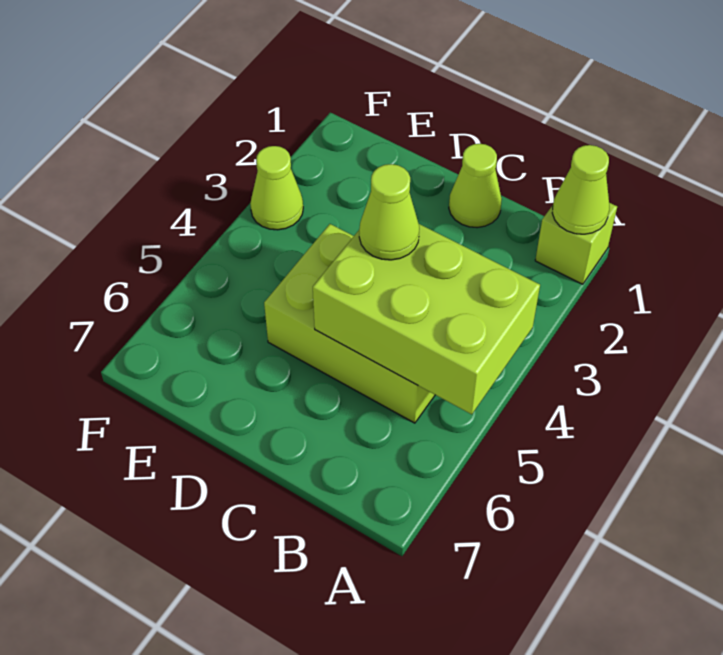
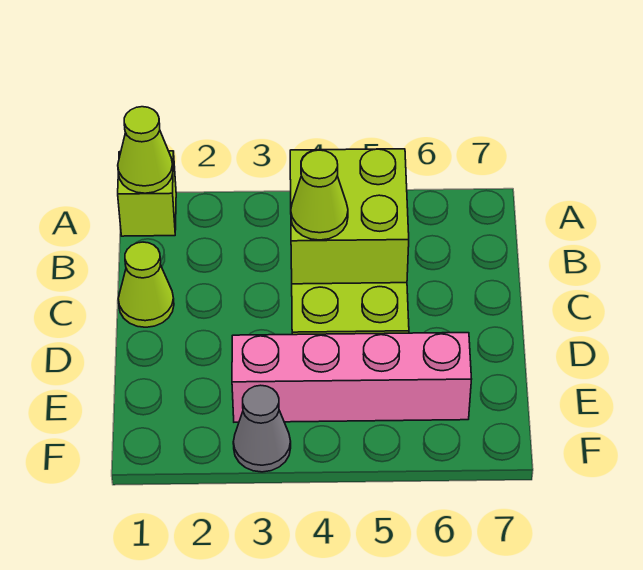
lime brick A4:C5 level 2 -> lime brick B4:C5 level 2
none -> pink brick E3:E6 level 1
lime cone F3 level 1 -> grey cone F3 level 1

